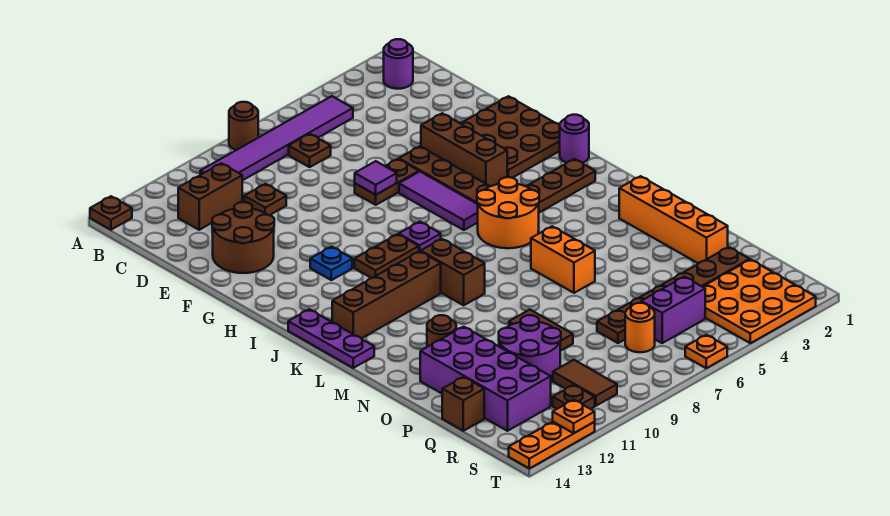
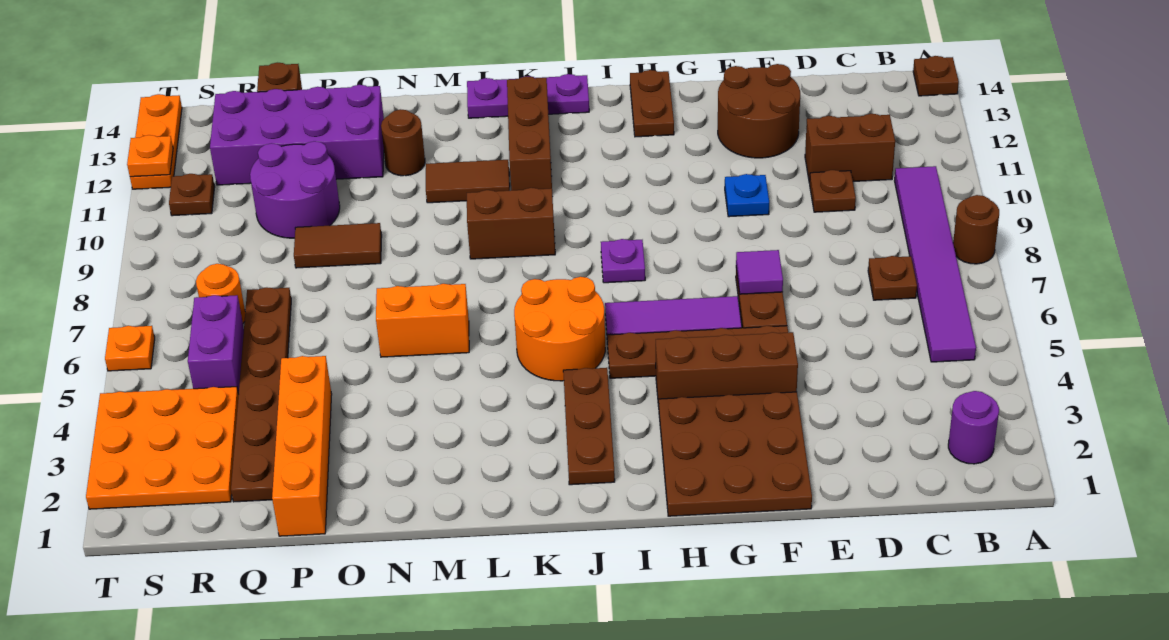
brown brick C11:C12 level 1 -> brown brick C11:D11 level 1
blue plate H11 level 1 -> blue plate F10 level 1
purple round brick I1 level 1 -> none
brown plate I9:I10 level 1 -> brown plate H13:H14 level 1
brown brick K10:K13 level 1 -> brown brick K11:K13 level 1
orange brick M2:P2 level 1 -> orange brick P1:P4 level 1
brown tile R10:S10 level 1 -> brown tile L11:M11 level 1

